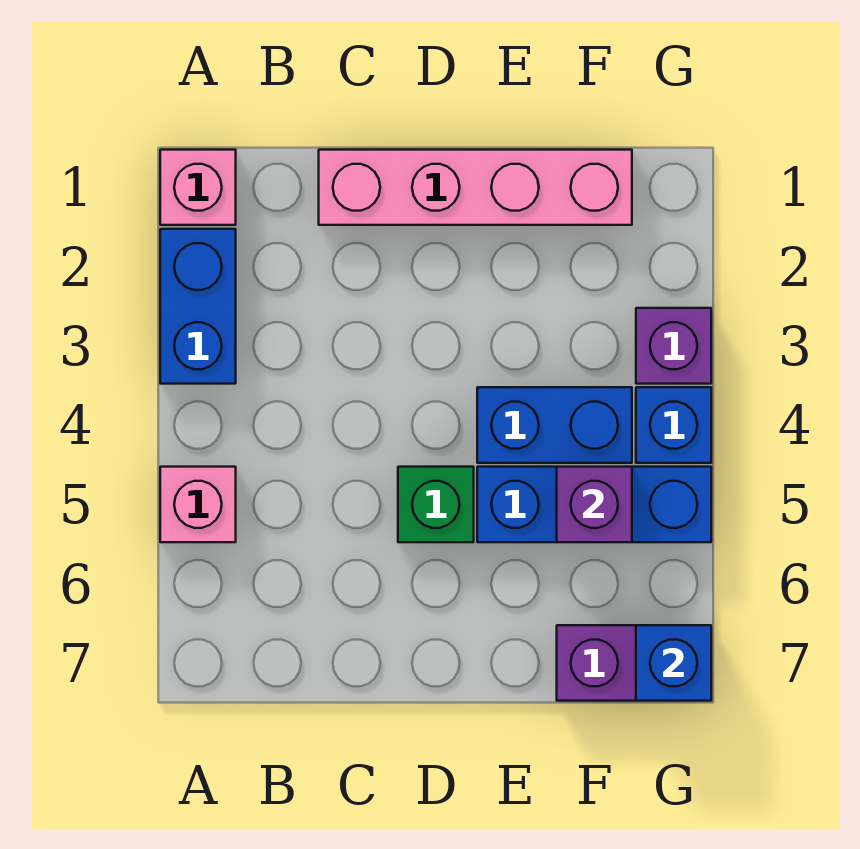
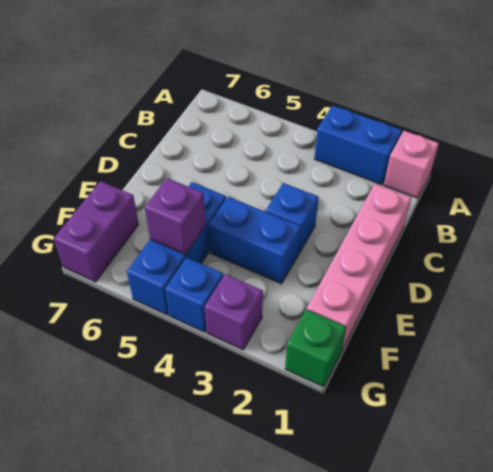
pink brick A5 level 1 -> none
green brick D5 level 1 -> green brick G1 level 1
blue brick E4:F4 level 1 -> blue brick E3:E4 level 1
blue brick G7 level 2 -> blue brick D3 level 1

